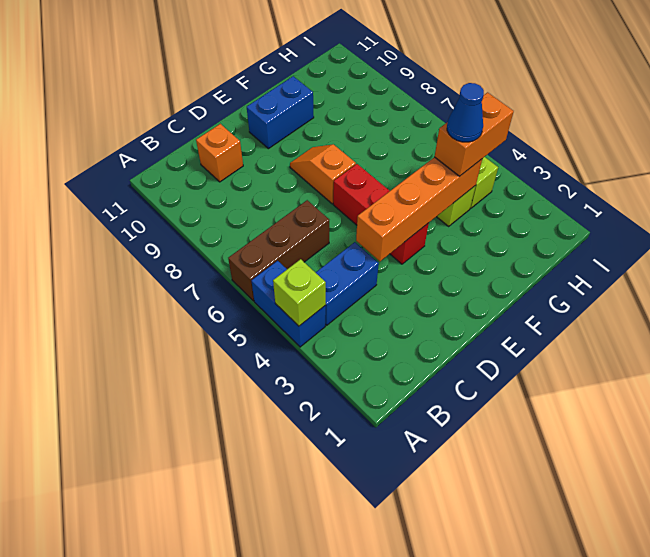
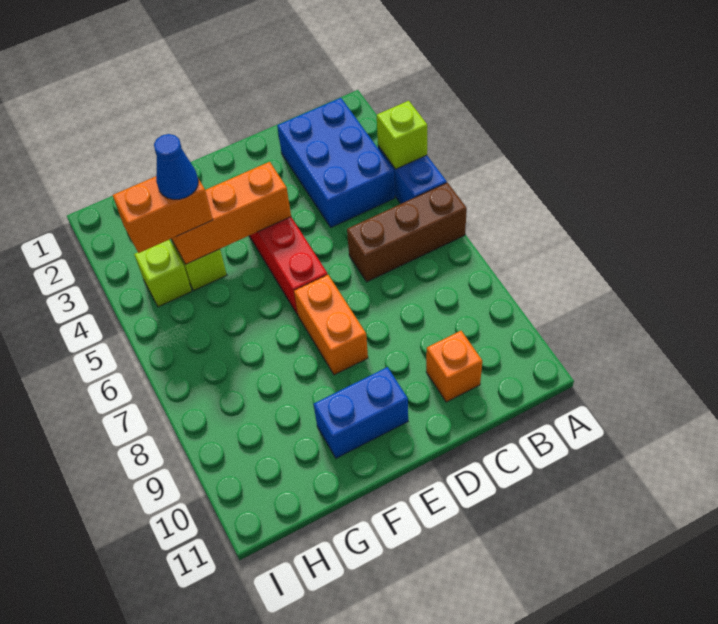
blue brick B4:C4 level 1 -> blue brick B2:C4 level 1
orange brick D4:G4 level 2 -> orange brick E4:G4 level 2
orange slope E7:E8 level 1 top 7 -> orange brick E7:E8 level 1

